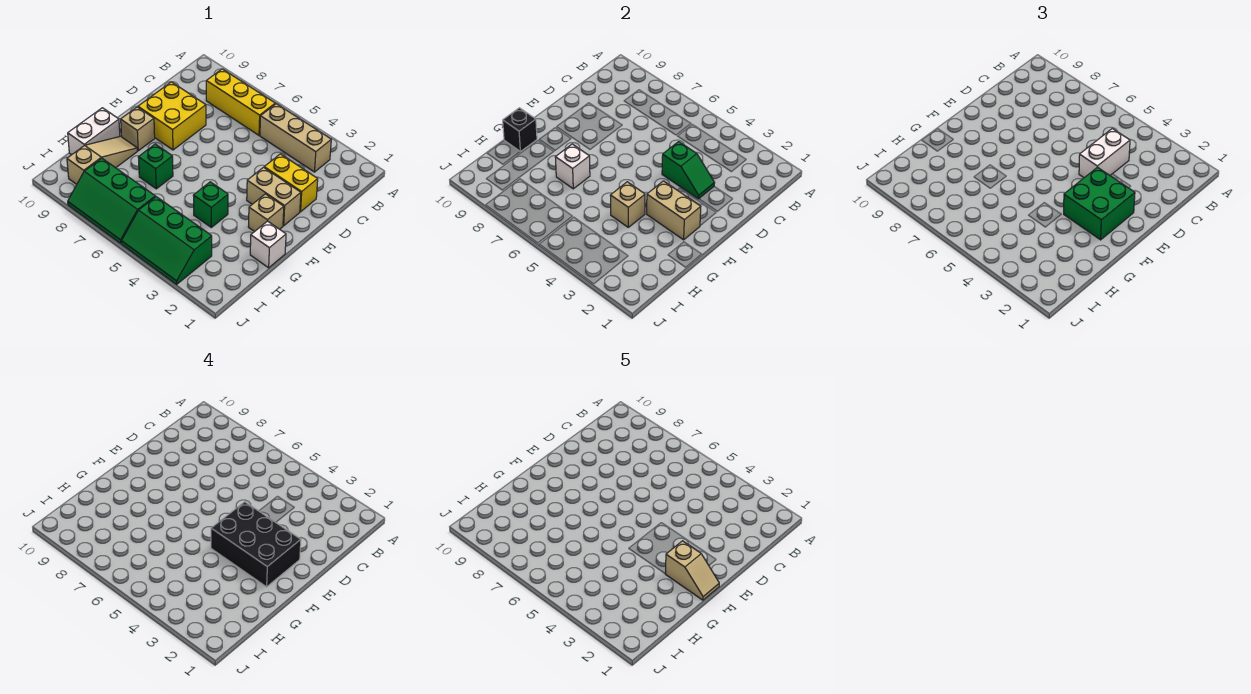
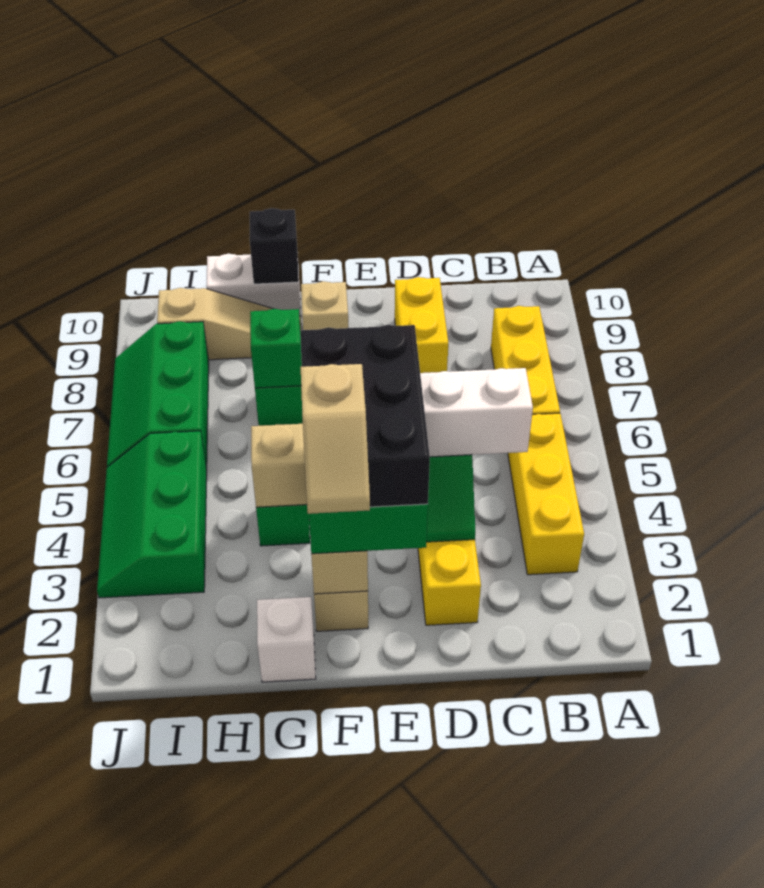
tan brick B3:B5 level 1 -> yellow brick B3:B5 level 1
yellow brick D8:E9 level 1 -> yellow brick D8:D9 level 1
tan brick E2:E3 level 1 -> none
white brick G7 level 2 -> green brick G7 level 2

